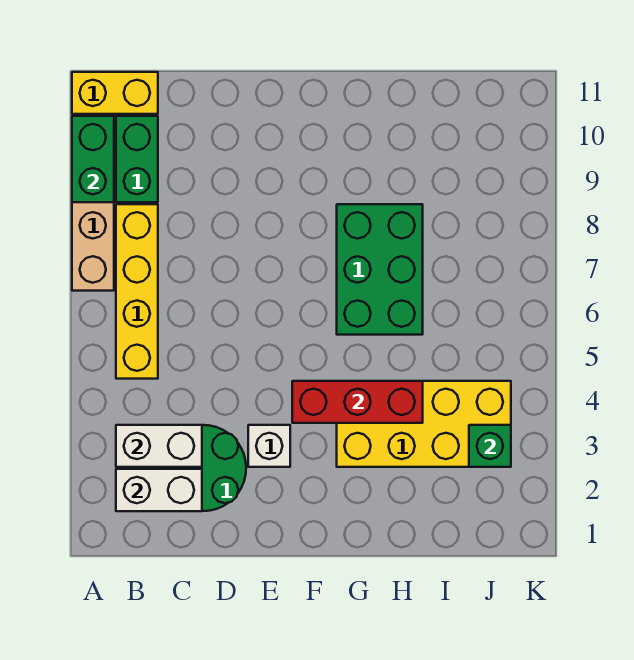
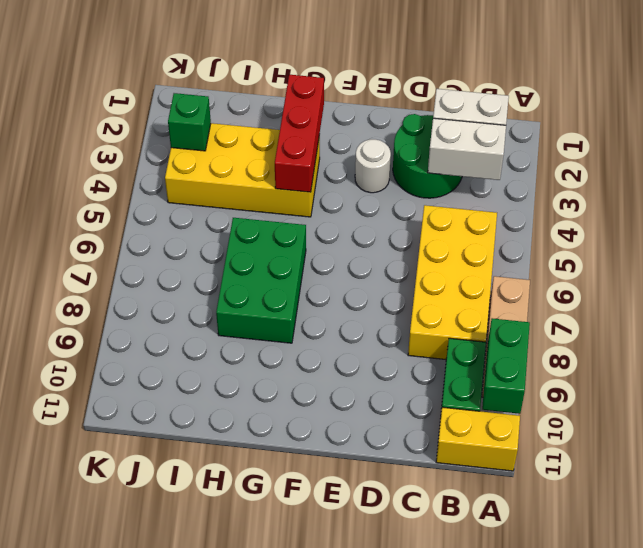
yellow brick B5:B8 level 1 -> yellow brick B5:C8 level 1
white brick E3 level 1 -> white round brick E3 level 1
red brick F4:H4 level 2 -> red brick G2:G4 level 2

